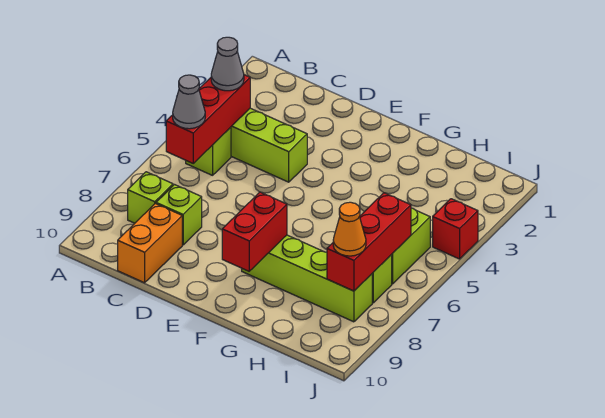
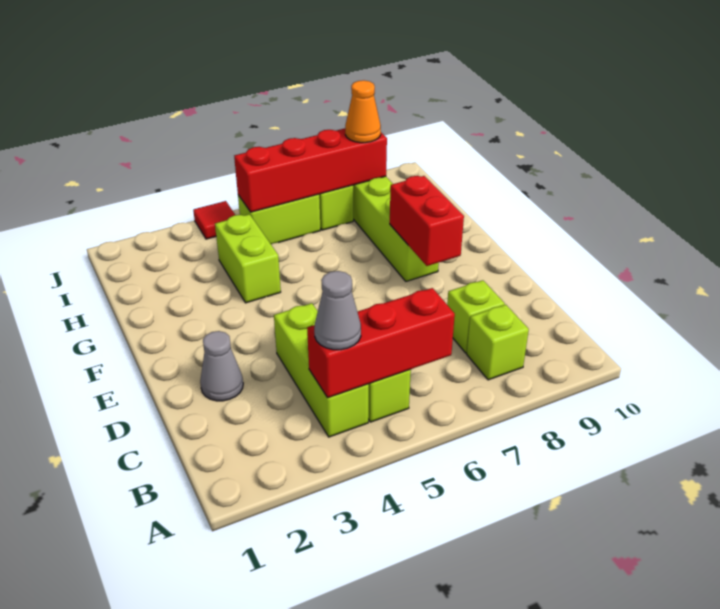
grey cone B6 level 3 -> grey cone D2 level 1
orange brick C9:C10 level 1 -> none
red brick F8:F9 level 2 -> red brick E8:F8 level 2
none -> lime brick G4:H4 level 1
red brick I6:I8 level 2 -> red brick I5:I8 level 2
red brick J4 level 1 -> red tile J4 level 1

